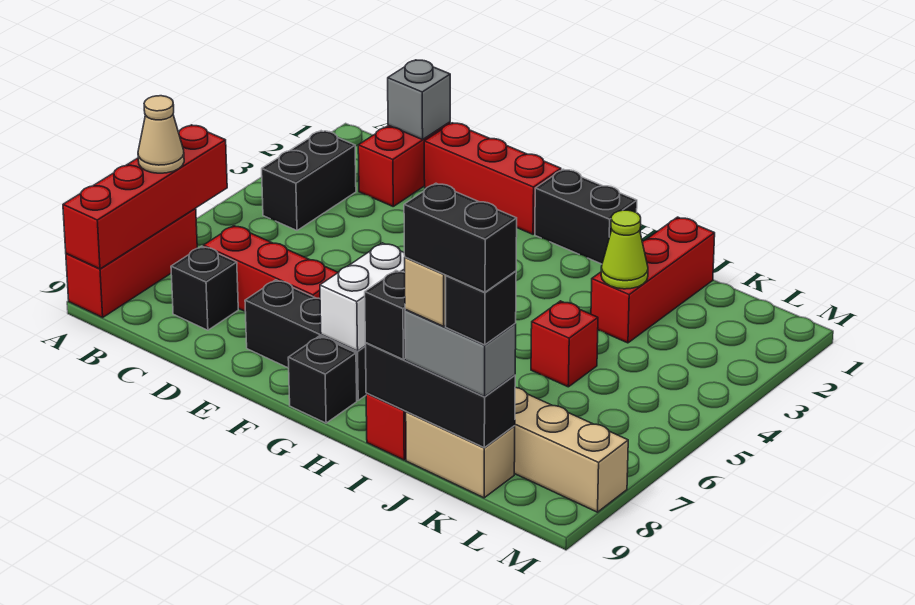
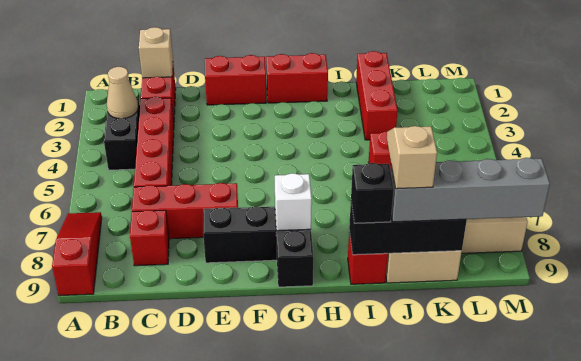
red brick A6:A9 level 2 -> red brick C3:C6 level 1
red brick A7:A9 level 1 -> red slope A7:A9 level 1 top 9
tan cone A7 level 3 -> tan cone B3 level 2
grey brick C1 level 2 -> tan brick C1 level 2
black brick C8 level 1 -> red brick C8 level 1
red brick D1:F1 level 1 -> red brick E1:F1 level 1
black brick G1:H1 level 1 -> red brick G1:H1 level 1
white brick G7:G8 level 2 -> white brick G8 level 2
lime cone J3 level 2 -> none
grey brick J9:K9 level 3 -> grey brick J9:M9 level 3
black brick J9:K9 level 5 -> none
black brick K9 level 4 -> none

